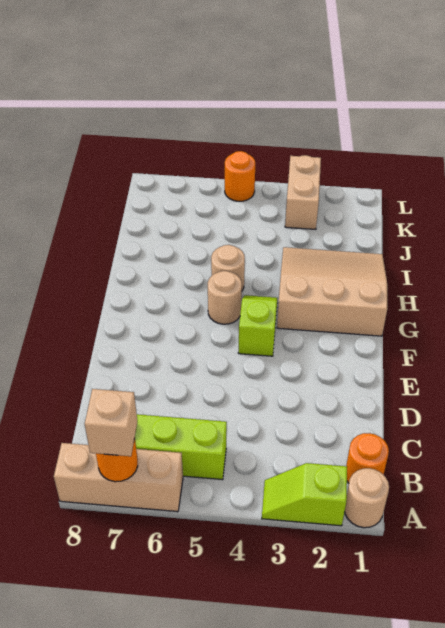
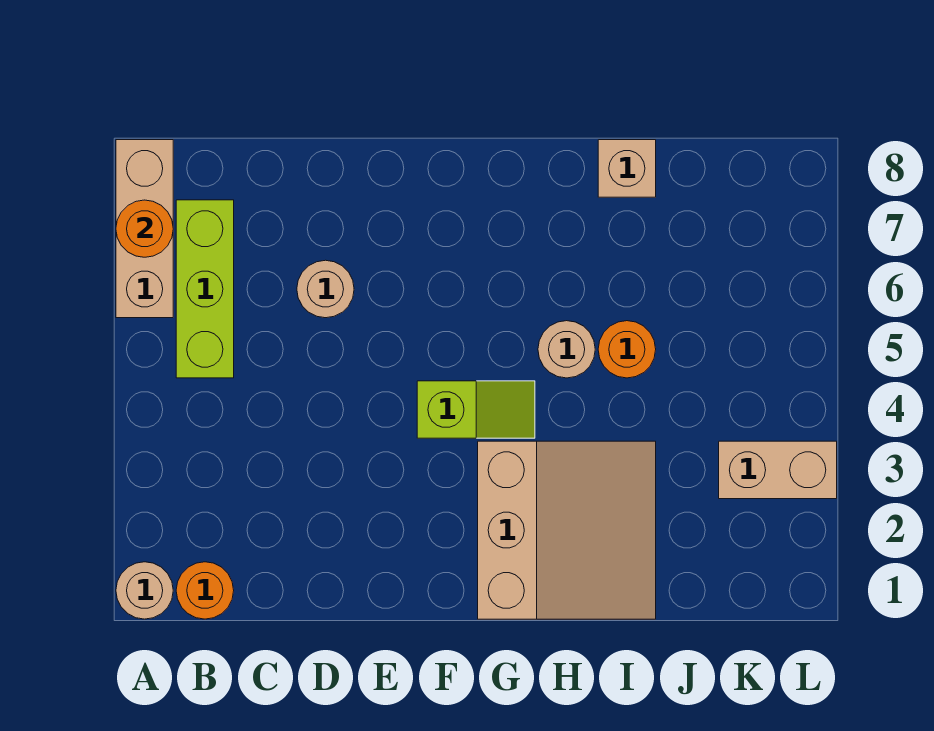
lime slope A2:A3 level 1 top 2 -> none
tan brick A7 level 3 -> tan brick I8 level 1
tan round brick G5 level 1 -> tan round brick D6 level 1
orange round brick L5 level 1 -> orange round brick I5 level 1

